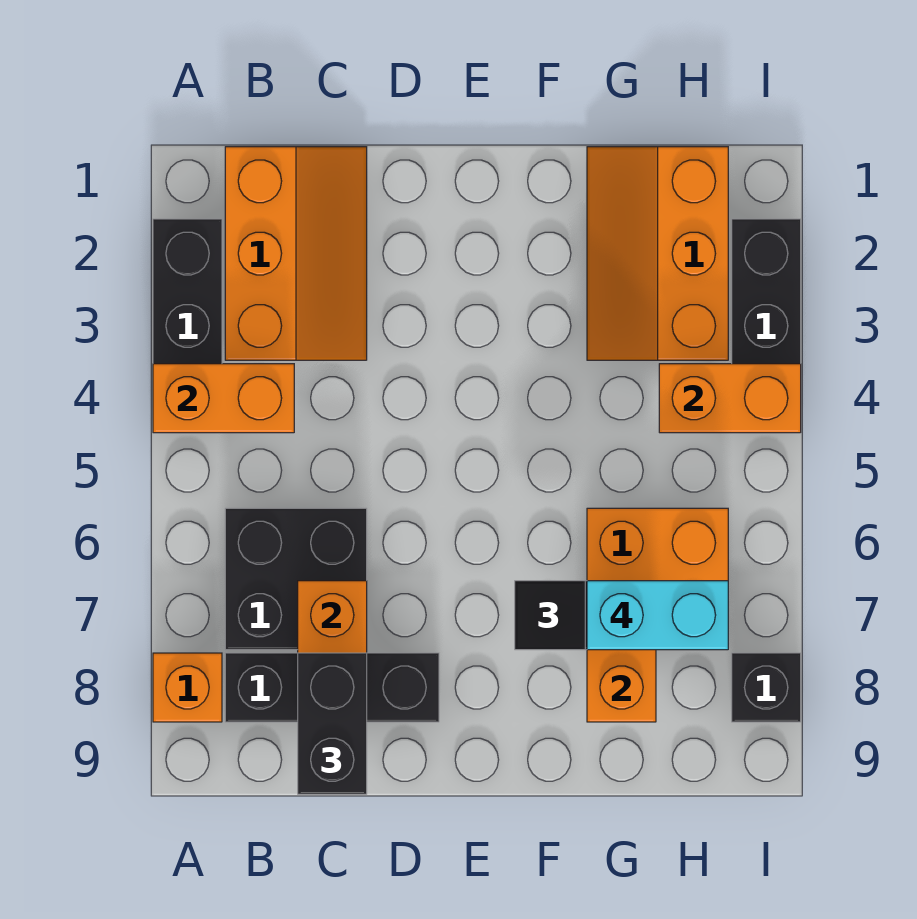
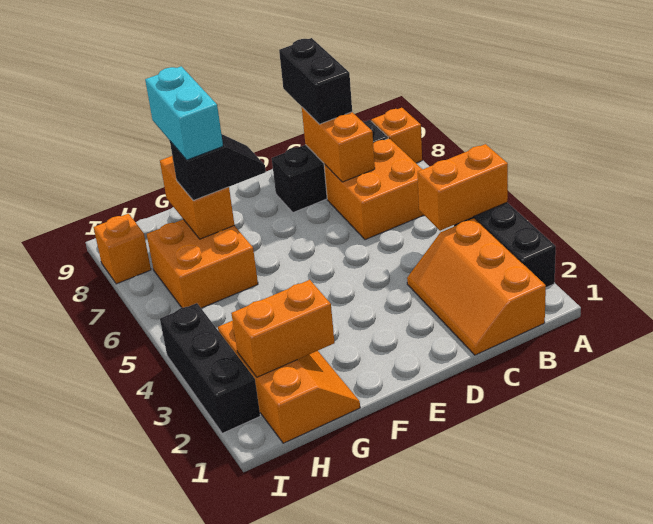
black brick B6:C7 level 1 -> orange brick B6:C7 level 1
cyan brick G7:H7 level 4 -> cyan brick G7:G8 level 4
orange brick H4:I4 level 2 -> orange brick G2:H2 level 2
black brick I8 level 1 -> orange brick I8 level 1

